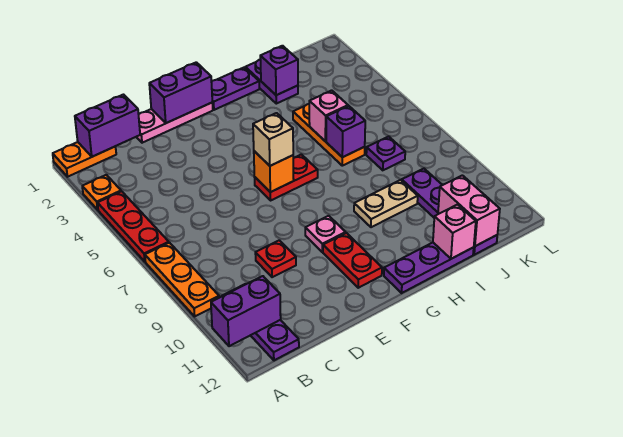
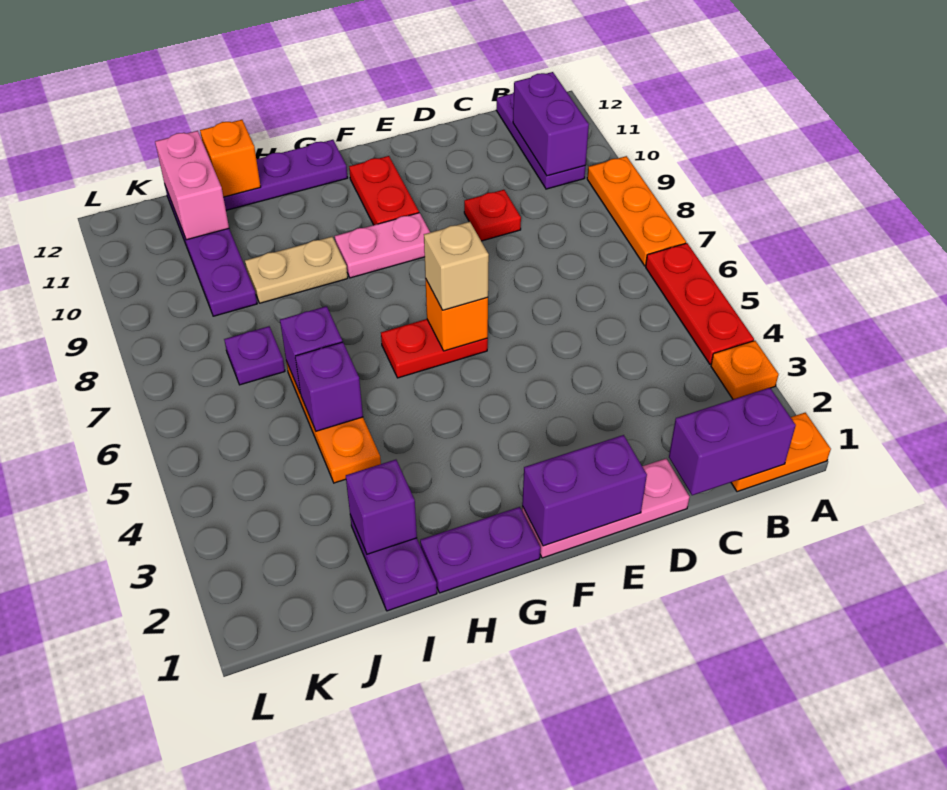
purple brick A11:B11 level 2 -> purple brick B10:B11 level 2
pink plate F9 level 1 -> pink plate F9:G9 level 1
pink brick I5 level 2 -> purple brick I5 level 2
pink brick I12 level 2 -> orange brick I12 level 2

